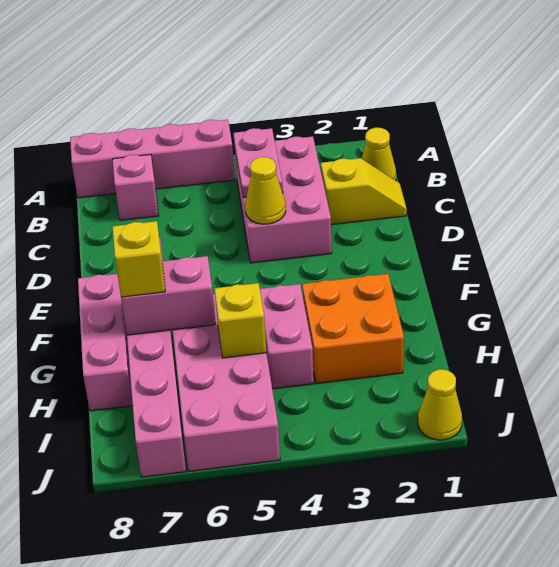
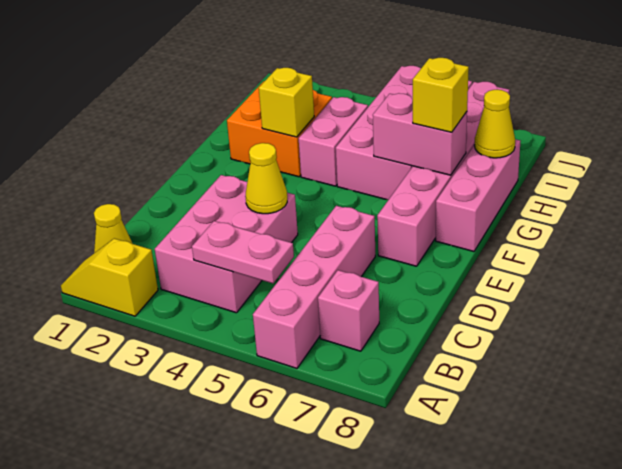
pink brick A5:A8 level 1 -> pink brick A6:D6 level 1
pink plate B4:C4 level 2 -> pink plate B4:B5 level 2
yellow slope C1:C2 level 1 top 2 -> yellow slope A1:A2 level 1 top 2
yellow brick H5 level 2 -> yellow brick G3 level 2
yellow cone J1 level 1 -> yellow cone H8 level 2

